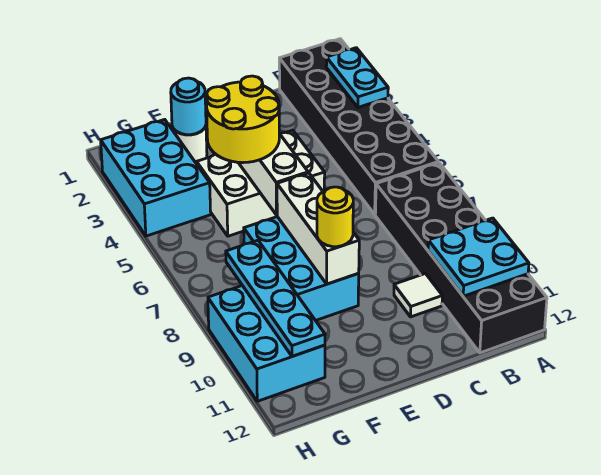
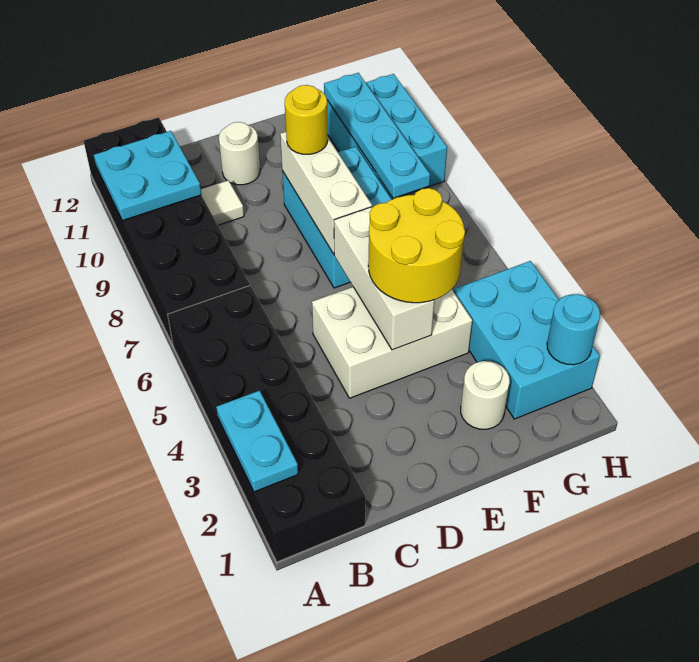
none -> white round brick D11 level 1
cyan round brick F2 level 2 -> cyan round brick H2 level 2

